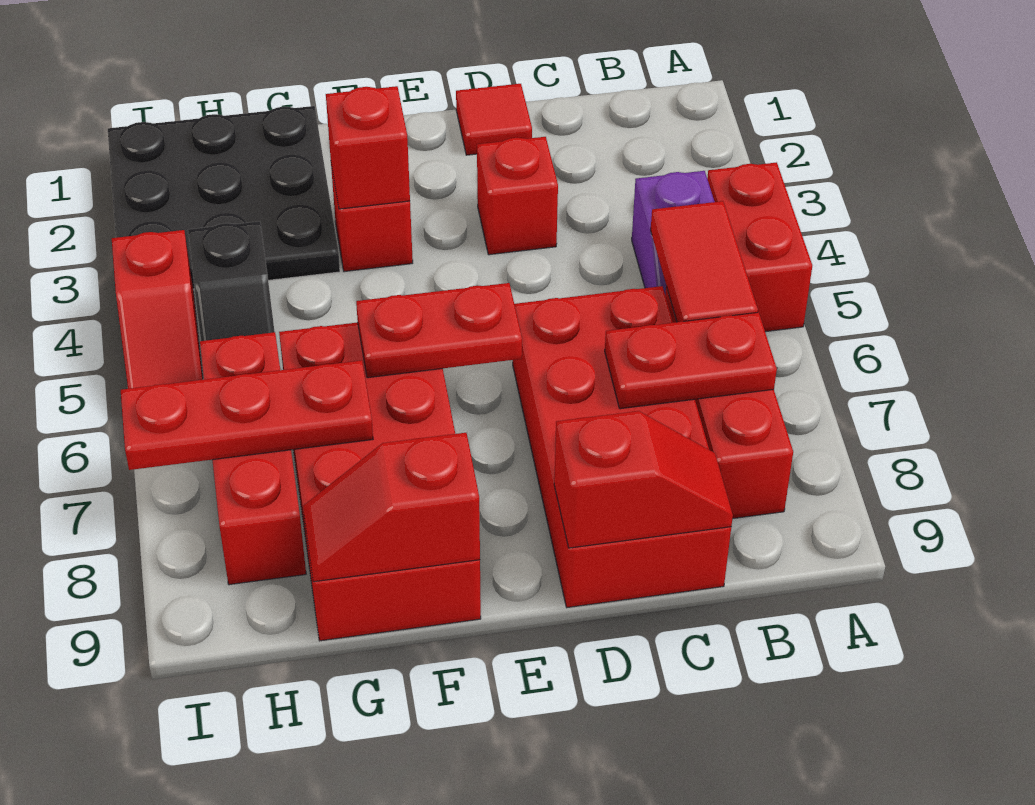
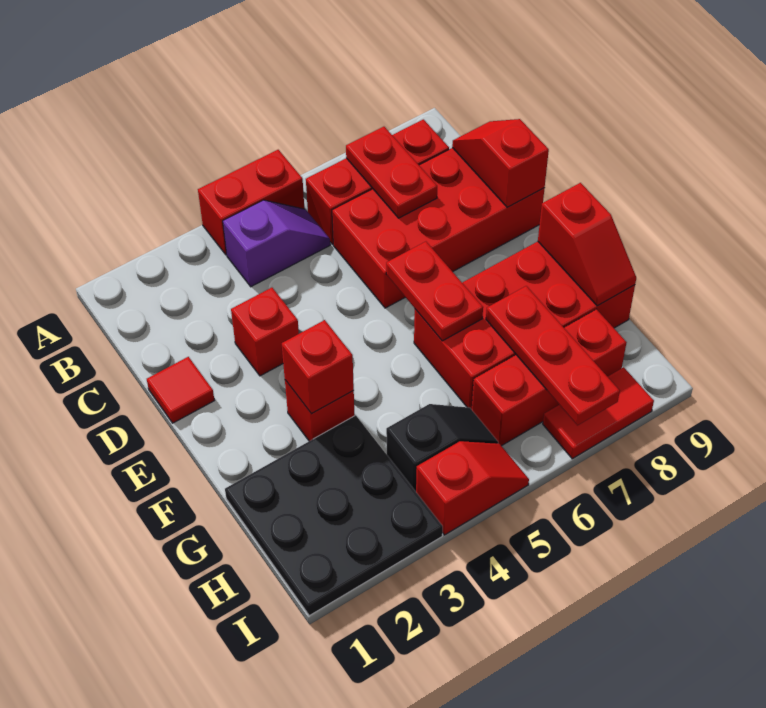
red tile B5:B6 level 2 -> red tile I7:I8 level 1

